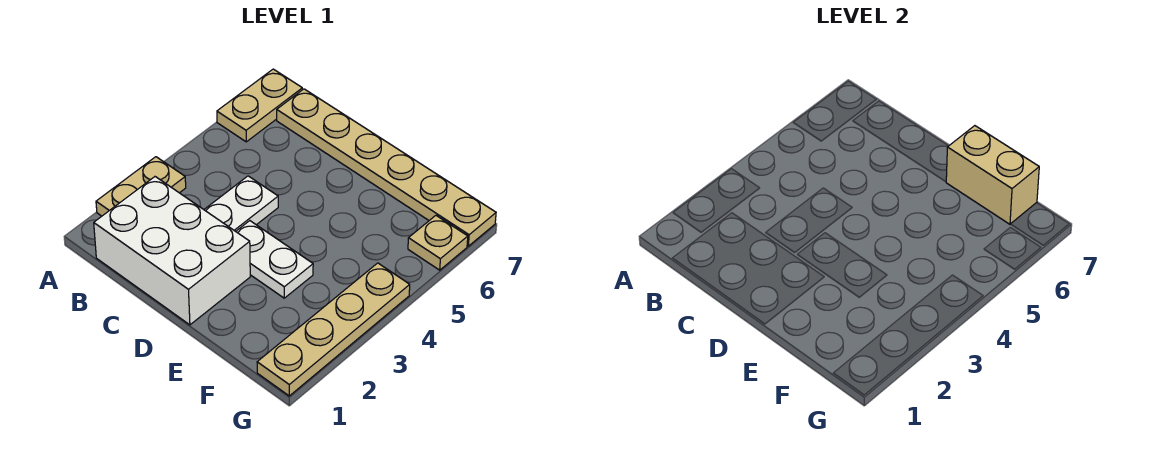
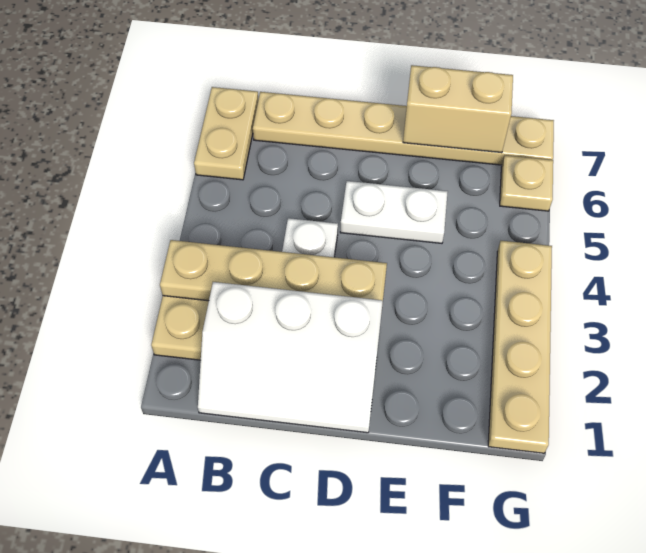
none -> tan plate A3:D3 level 2
white brick B1:D2 level 1 -> white slope B1:D2 level 1 top 2
white plate D3:E3 level 1 -> white plate D5:E5 level 1

